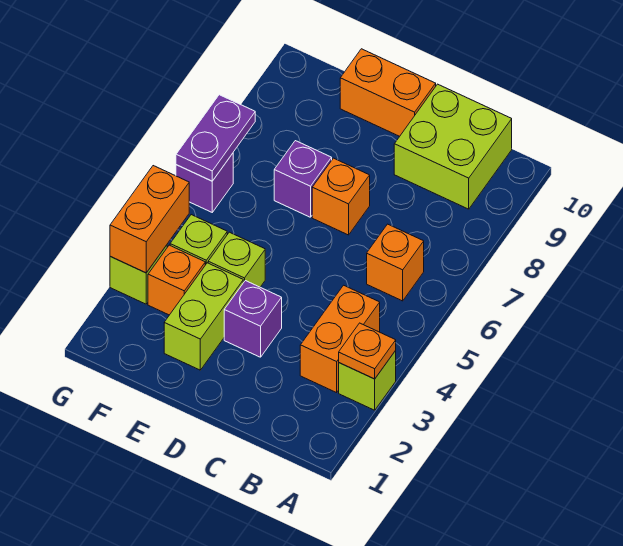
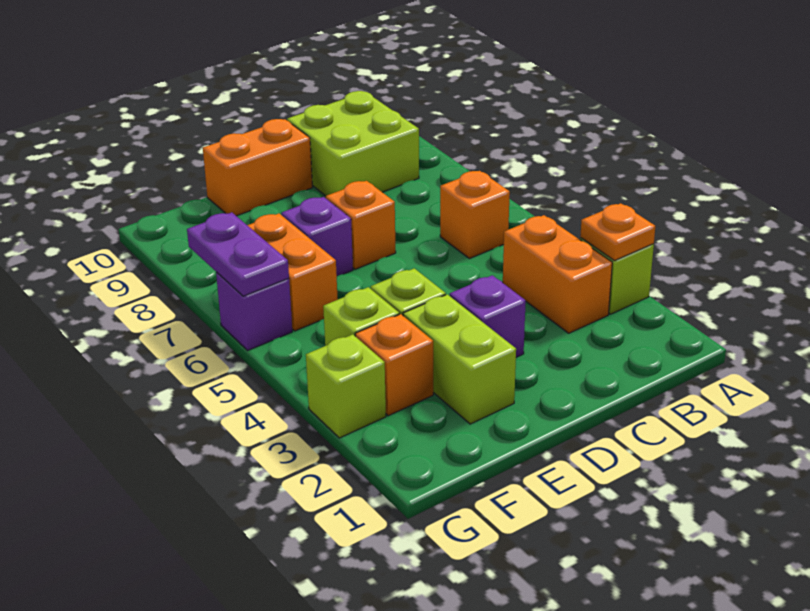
orange brick G3:G4 level 2 -> orange brick F6:F7 level 1

